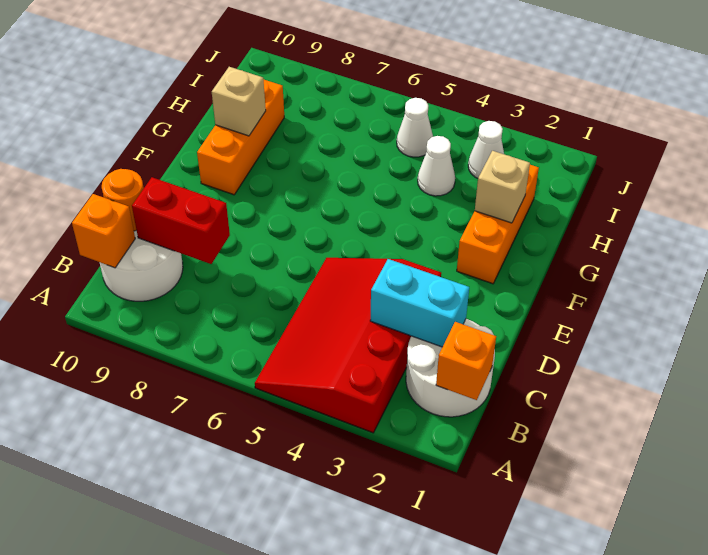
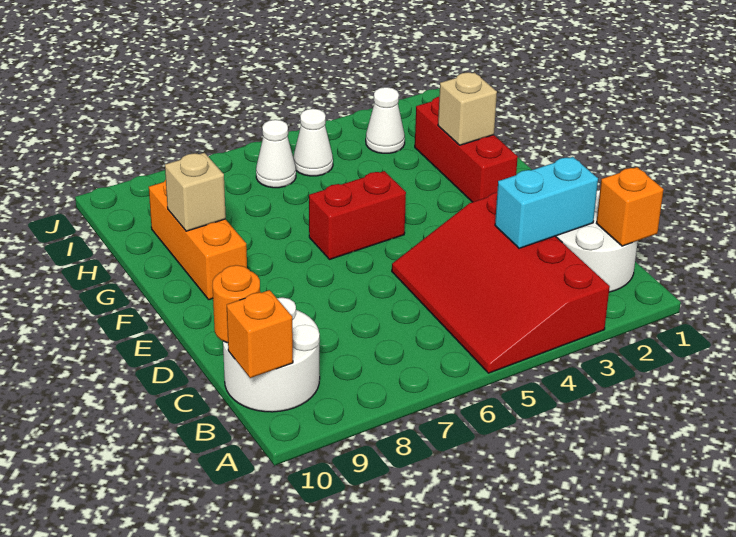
red brick C8:C9 level 2 -> red brick F5:F6 level 1
orange brick F2:H2 level 1 -> red brick F2:H2 level 1
white cone H4 level 1 -> white cone I6 level 1

